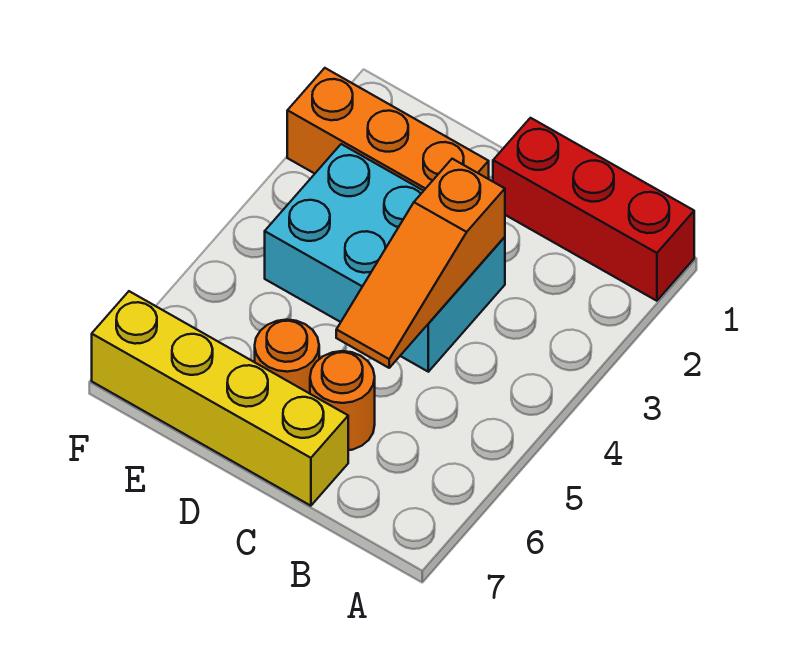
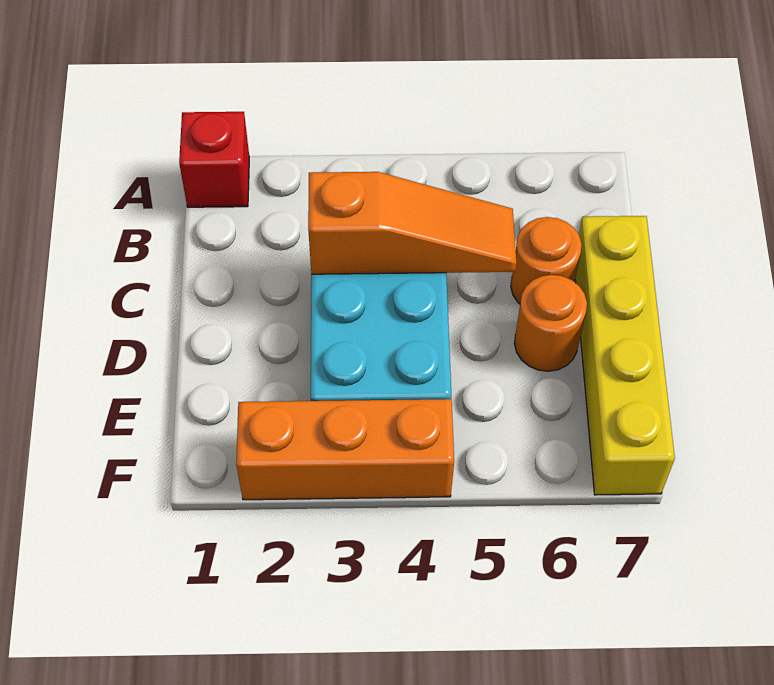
red brick A1:C1 level 1 -> red brick A1 level 1
orange brick D2:F2 level 1 -> orange brick F2:F4 level 1

